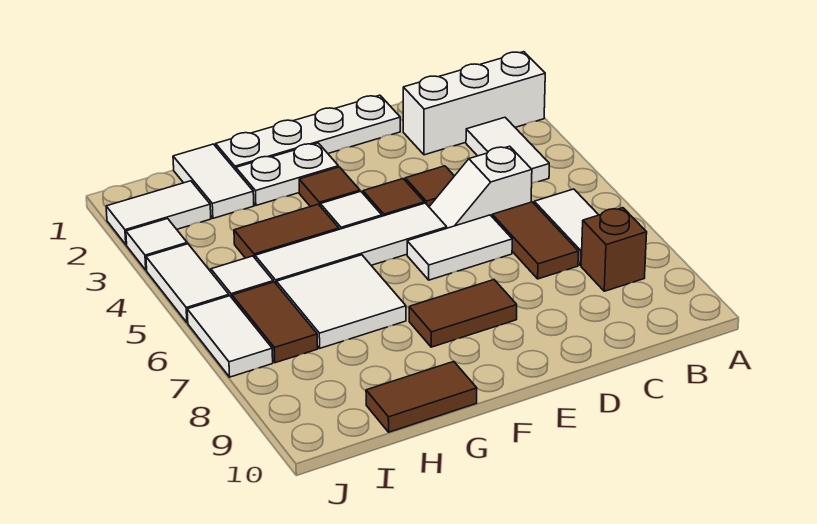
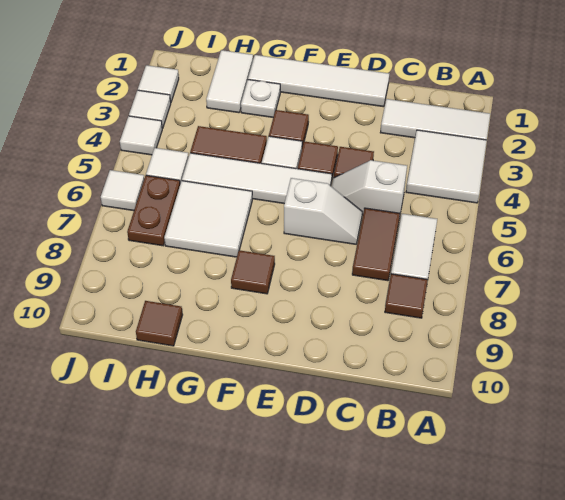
white brick A2:C2 level 1 -> white tile A2:C2 level 1
white tile B3:B4 level 1 -> white tile A3:B4 level 1
brown brick B8 level 1 -> brown tile B8 level 1
white plate D1:G1 level 1 -> white tile D1:G1 level 1
white tile D6:E6 level 1 -> white slope D6:E6 level 1 top E
brown tile E8:F8 level 1 -> brown tile F8 level 1
white plate F2:G2 level 1 -> white plate G2 level 1
brown tile G10:H10 level 1 -> brown tile H10 level 1
white tile I2:J2 level 1 -> white tile J2 level 1
brown tile I6:I7 level 1 -> brown plate I6:I7 level 1
white tile J4:J5 level 1 -> white tile J4 level 1
white tile J6:J7 level 1 -> white tile J6 level 1

